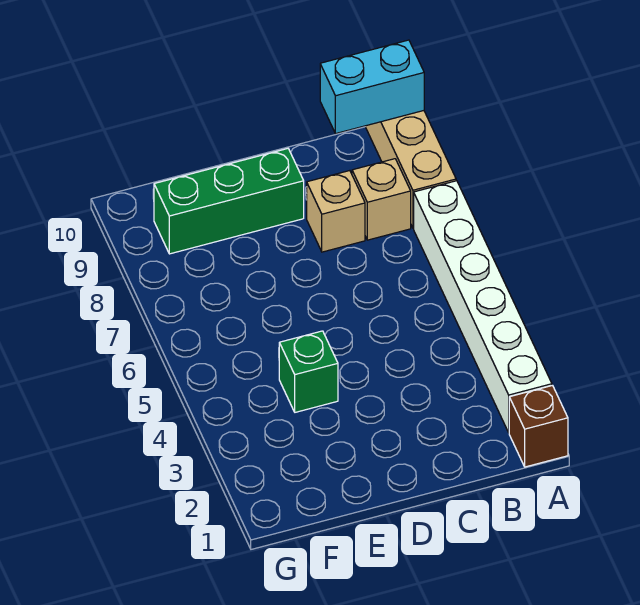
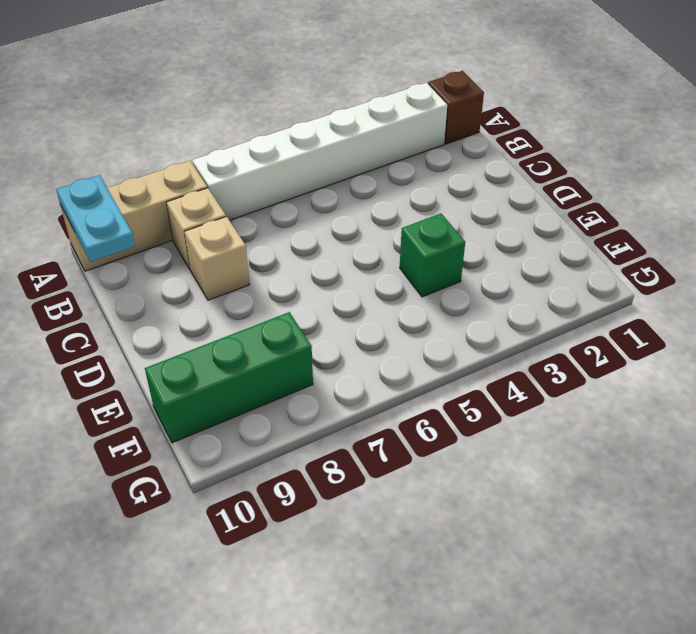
cyan brick A10:B10 level 2 -> cyan plate A10:B10 level 2
green brick D9:F9 level 1 -> green brick F8:F10 level 1

